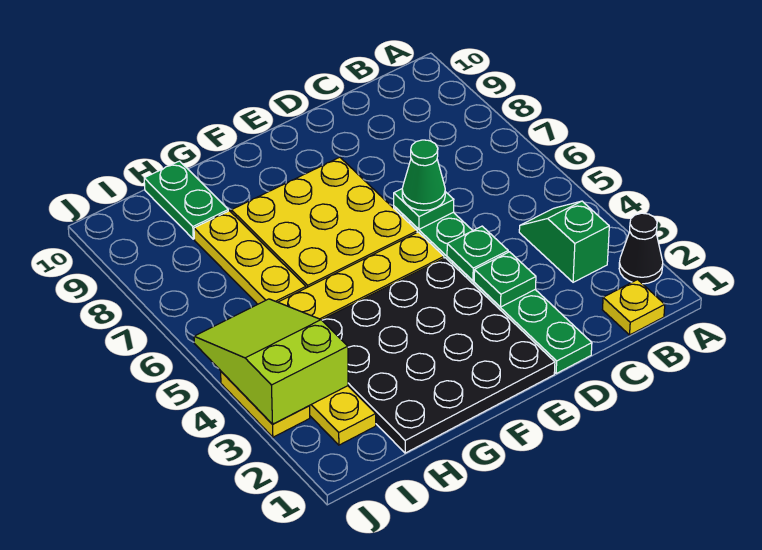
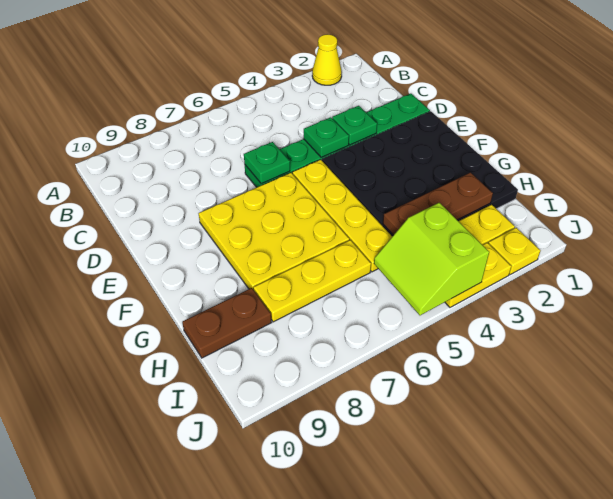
black cone A2 level 1 -> yellow cone A2 level 1
yellow plate B1 level 1 -> yellow plate J2 level 1
green slope B3:B4 level 1 top 3 -> none
green cone D6 level 3 -> none
none -> brown plate H2:H4 level 2
green plate H9:H10 level 1 -> brown plate H9:H10 level 1
lime slope I3:J5 level 2 top 3 -> lime slope I4:J5 level 2 top 4

